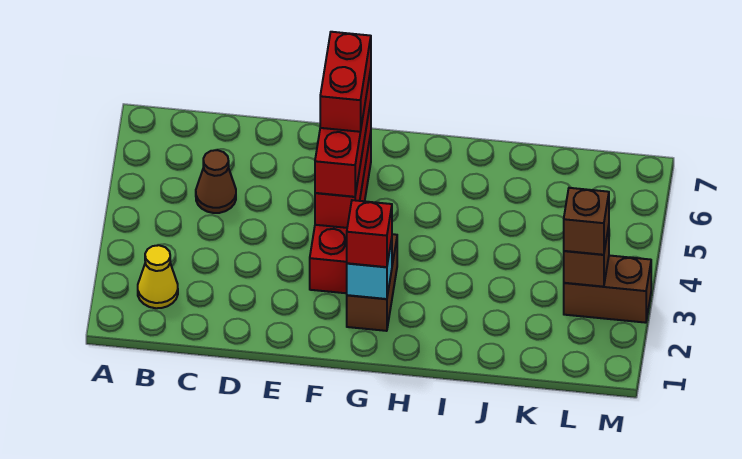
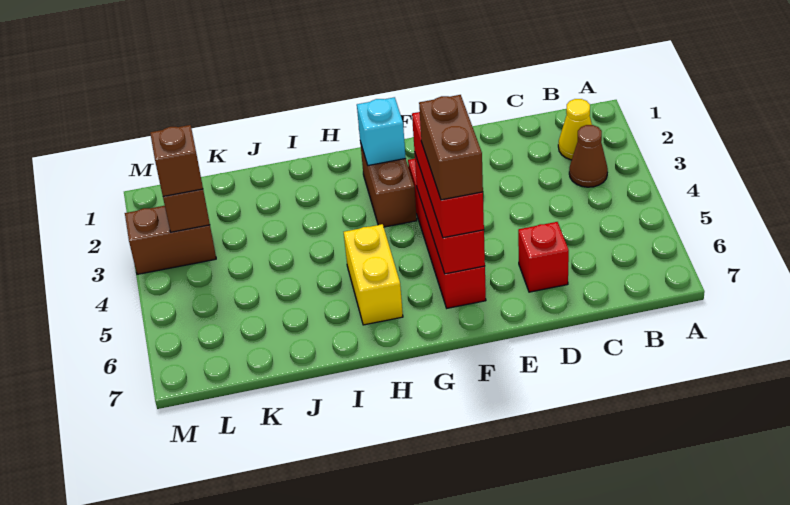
brown cone C5 level 1 -> brown cone B3 level 1
red brick F5:F6 level 4 -> brown brick F5:F6 level 4
red brick G2 level 3 -> red brick D6 level 1
none -> yellow brick H5:H6 level 1

